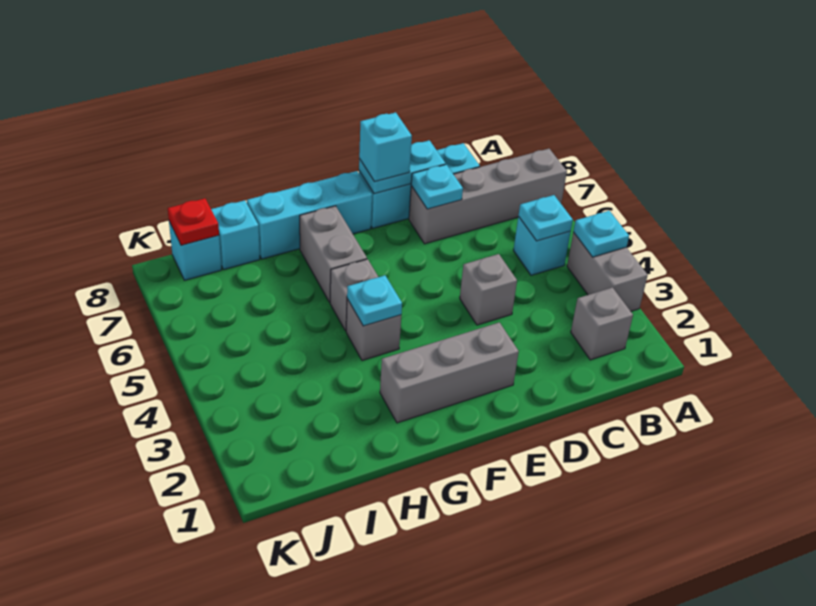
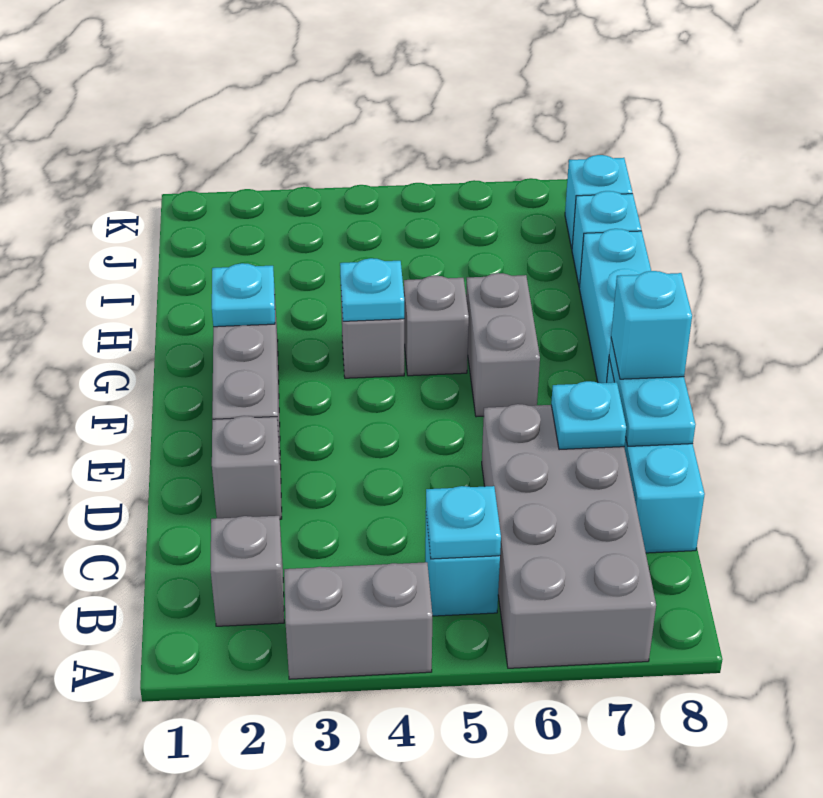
cyan plate A4 level 2 -> cyan plate G2 level 2
grey brick A7:D7 level 1 -> grey brick A6:D7 level 1
grey brick D4 level 1 -> grey brick D2 level 1
grey brick G6:G7 level 1 -> grey brick F6:G6 level 1
red plate J8 level 2 -> none

